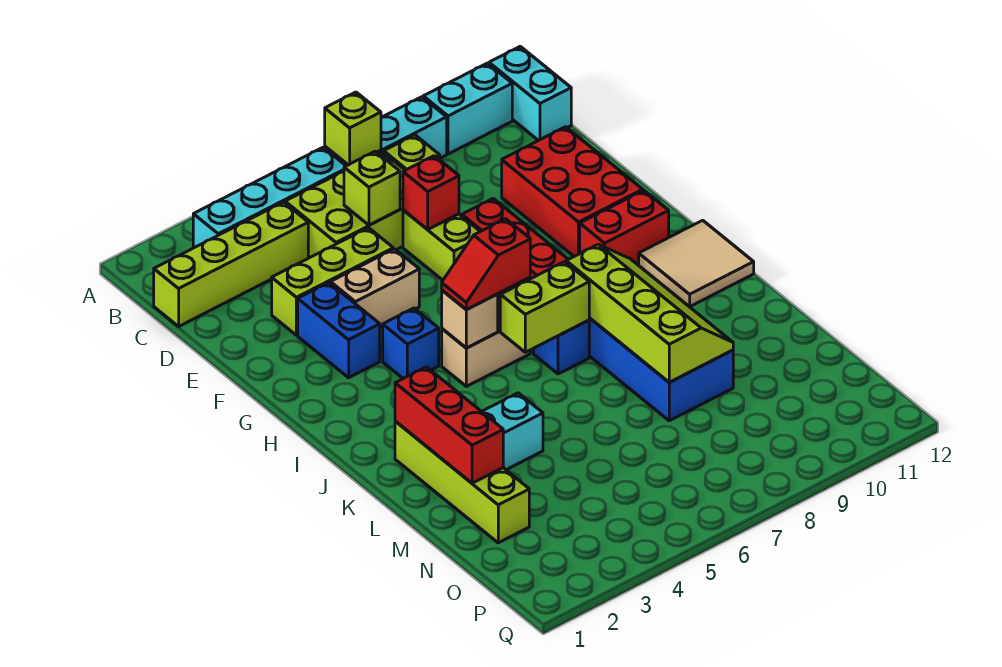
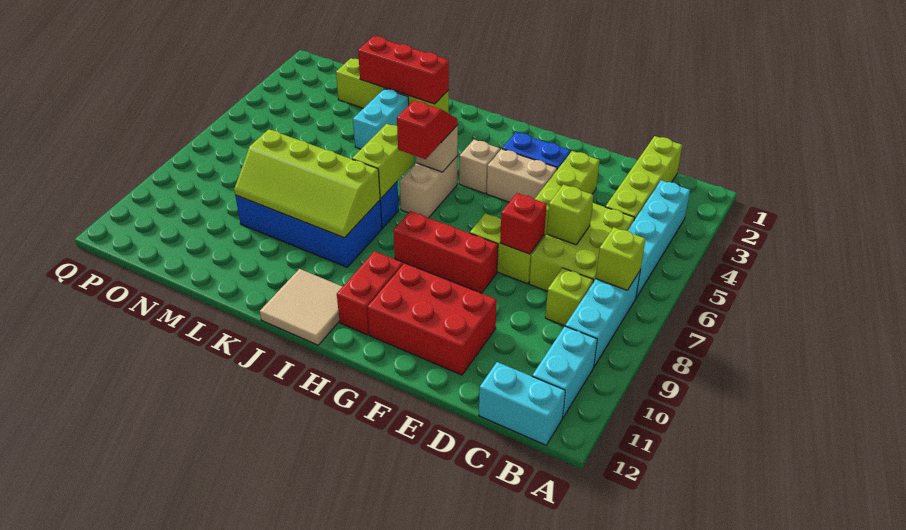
tan brick F4:F5 level 1 -> tan brick F4:G4 level 1
blue brick H4 level 1 -> tan brick H4 level 1

